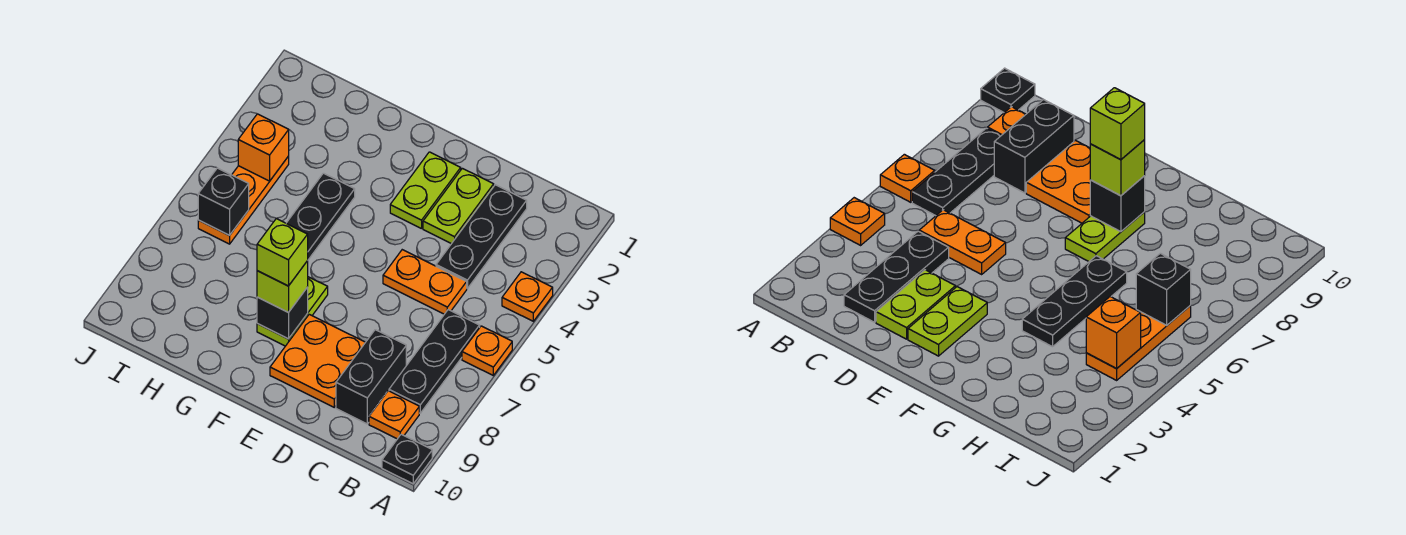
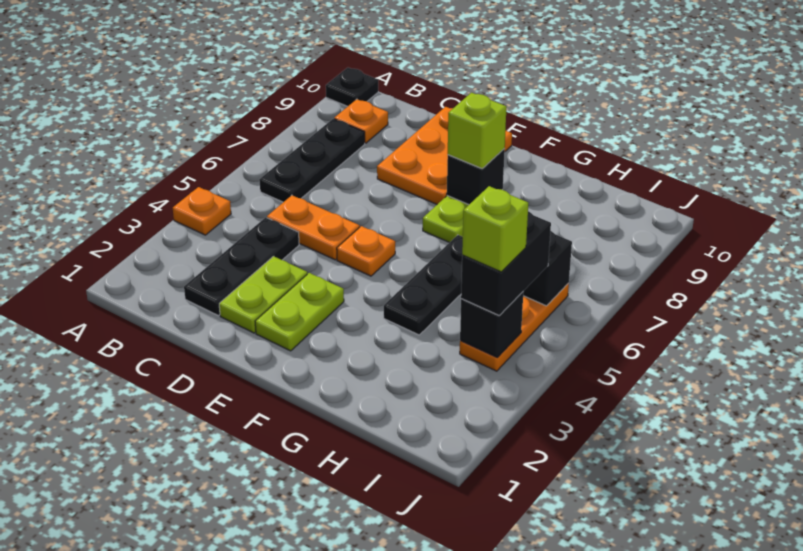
orange plate A6 level 1 -> orange plate E5 level 1
black brick C8:C9 level 1 -> black brick I4:I5 level 3
orange plate D8:E9 level 1 -> orange plate D8:E10 level 1
lime brick F8 level 4 -> lime brick I4 level 4
orange brick I4 level 2 -> black brick I4 level 2

